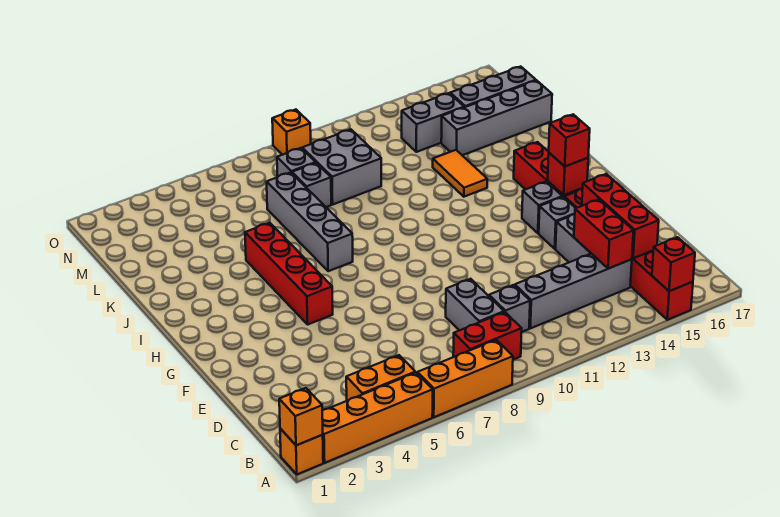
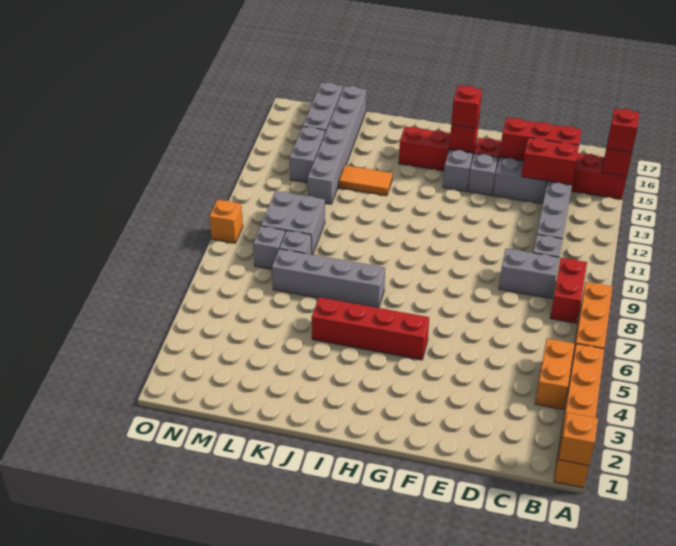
none -> red brick A15 level 3
grey brick L14:L17 level 1 -> grey brick L12:L17 level 1

